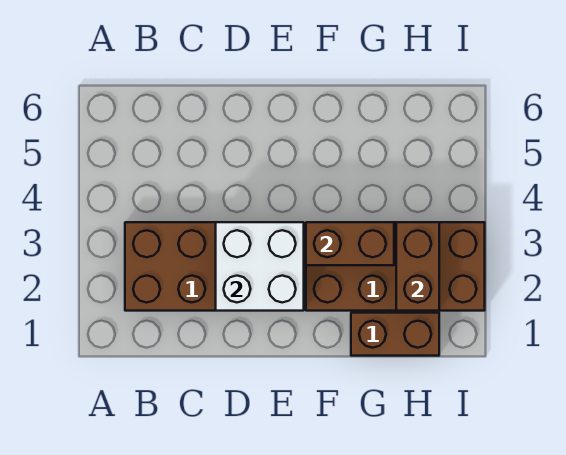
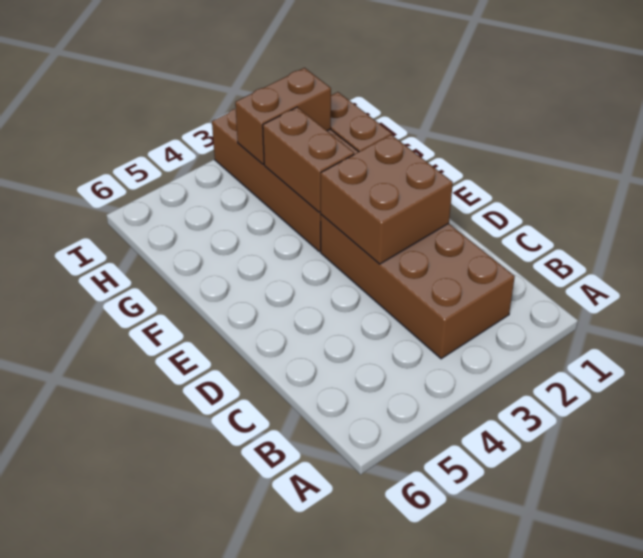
white brick D2:E3 level 2 -> brown brick D2:E3 level 2

